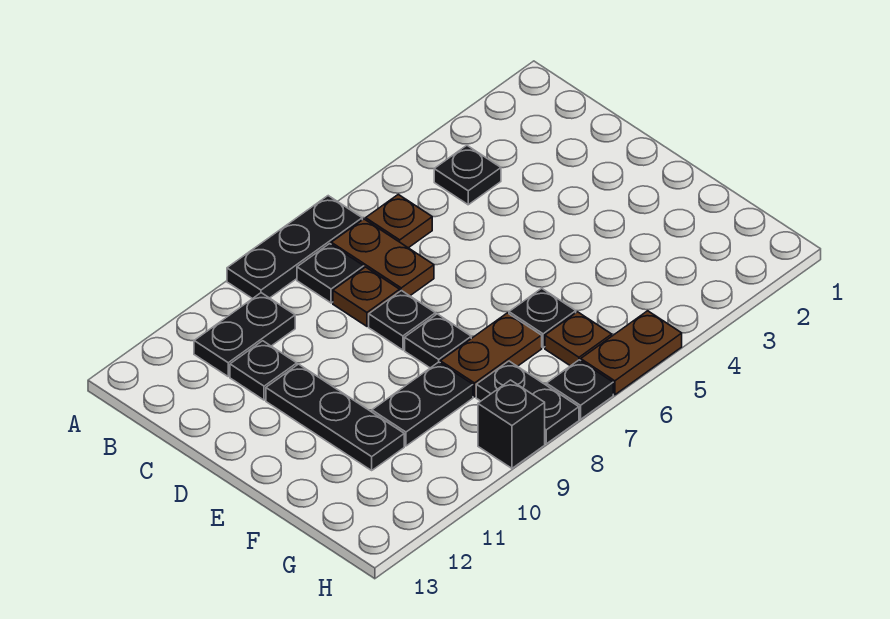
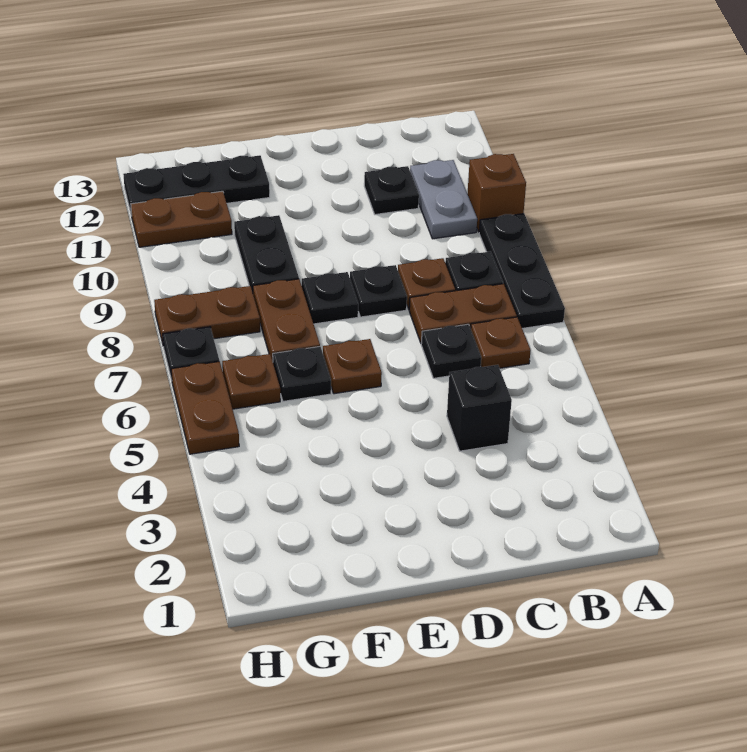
none -> brown brick A10 level 1
black plate B4 level 1 -> black plate C6 level 1
black plate B10:B11 level 1 -> grey plate B10:B11 level 1
black plate D11:F11 level 1 -> black plate F12:H12 level 1
none -> brown plate E6 level 1
black plate G8:H8 level 1 -> brown plate G8:H8 level 1
none -> brown plate G11:H11 level 1
black brick H9 level 1 -> black brick C4 level 1

